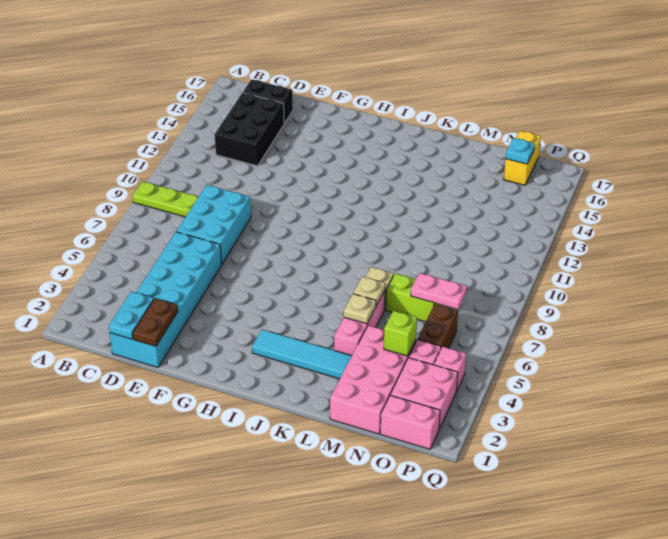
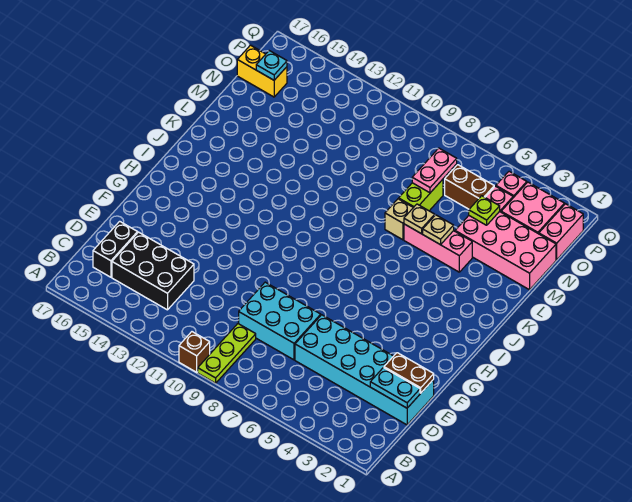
none -> brown brick A10 level 1
cyan tile I3:L3 level 1 -> none
lime brick N4 level 2 -> lime plate N4 level 2

